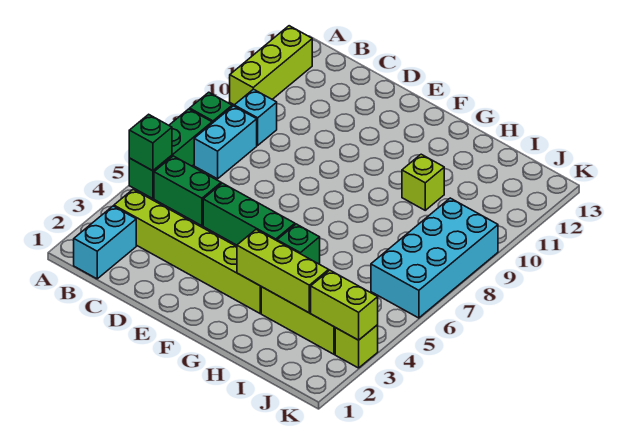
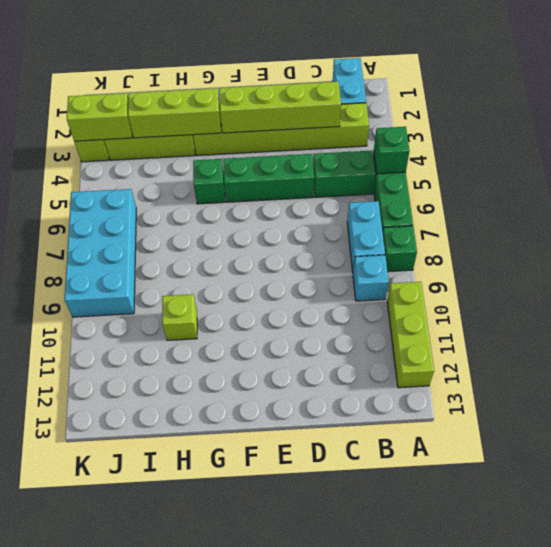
none -> lime brick C3:F3 level 2

